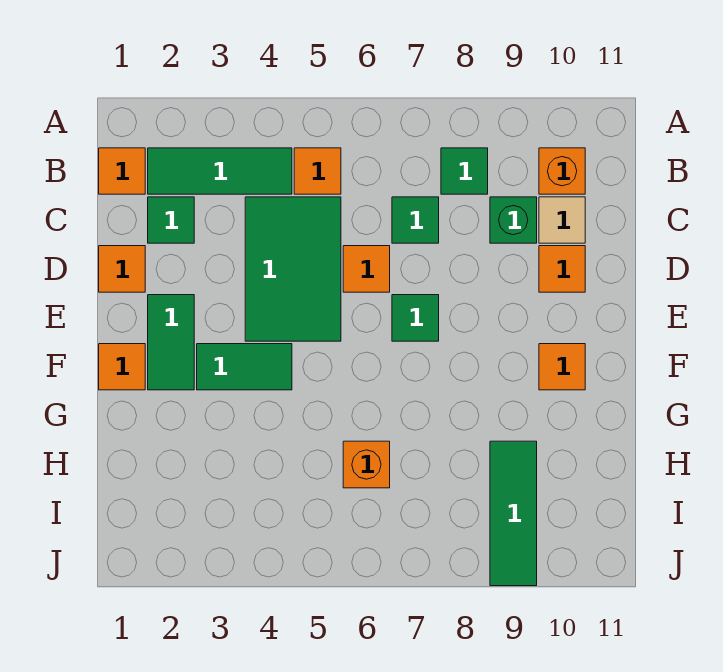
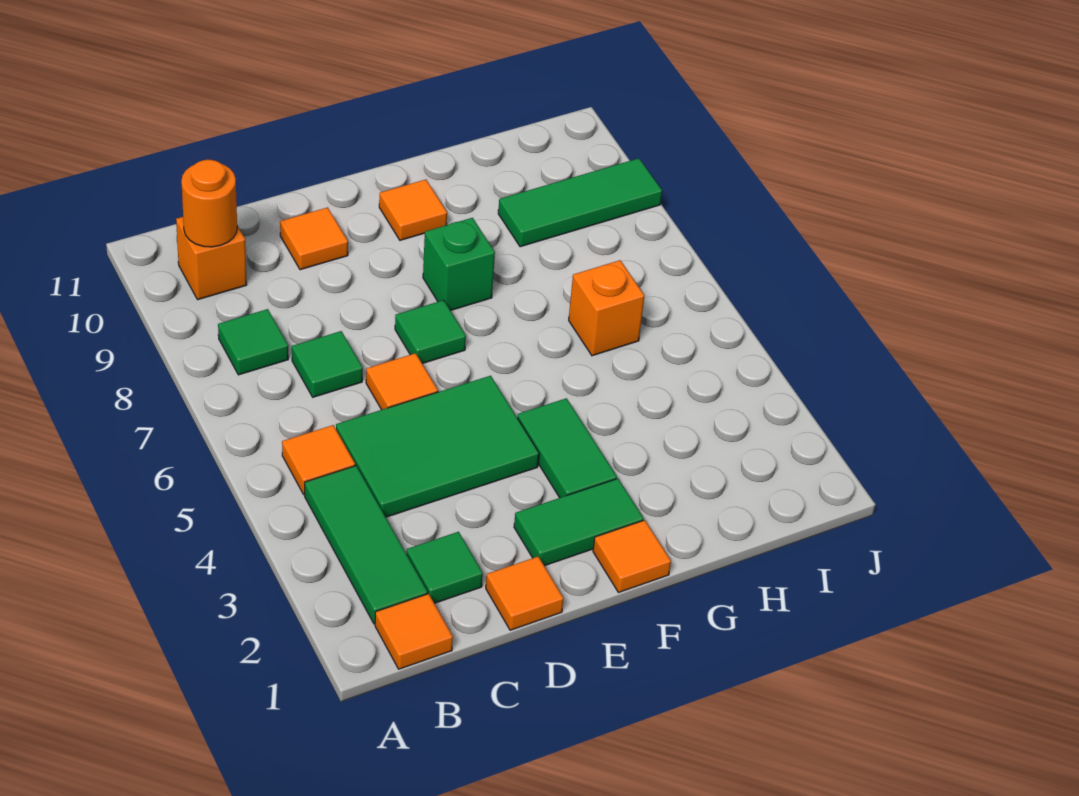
none -> orange round brick B10 level 2
green brick C9 level 1 -> green brick F8 level 1
tan tile C10 level 1 -> none

